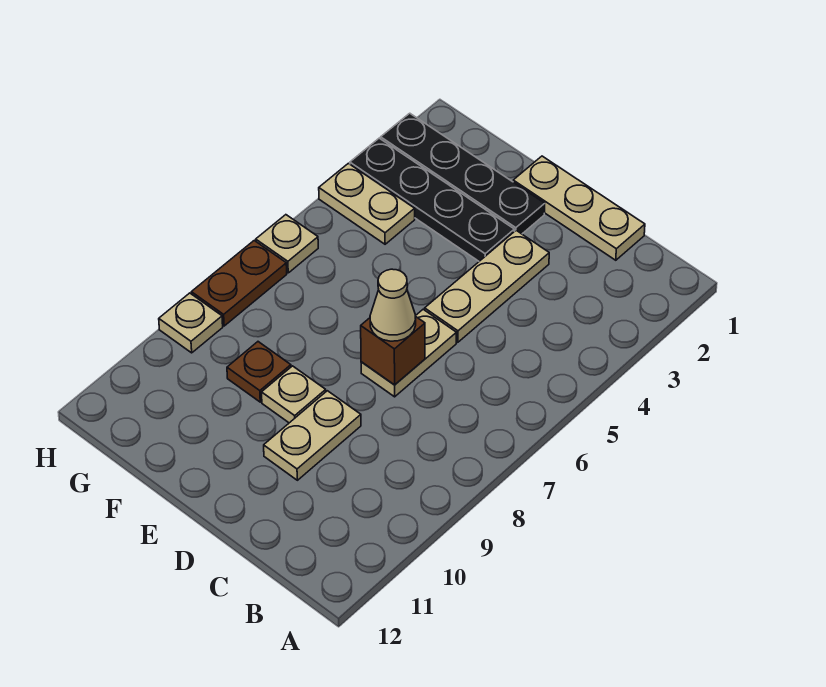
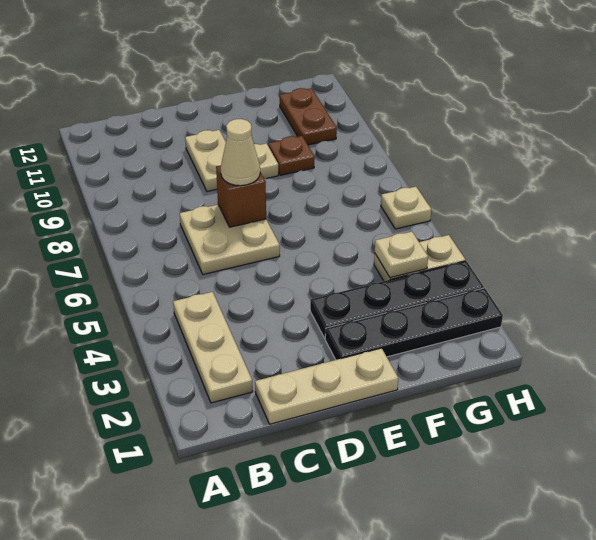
tan plate D3:D5 level 1 -> tan plate B2:B4 level 1
tan plate D6:D7 level 1 -> tan plate C6:D7 level 1
brown plate H7:H8 level 1 -> brown plate G10:G11 level 1
tan plate H9 level 1 -> tan plate G4 level 2

